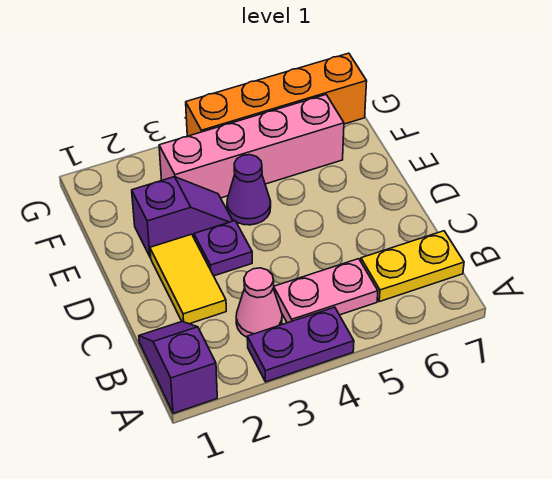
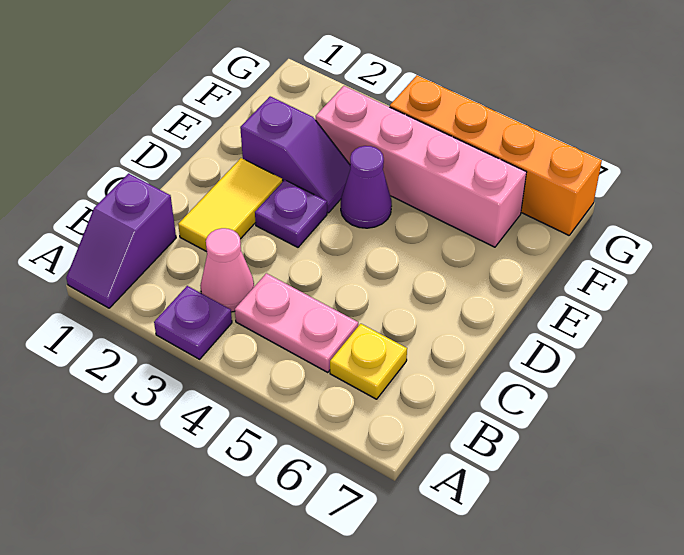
purple slope A1:B1 level 1 top A -> purple slope A1:B1 level 1 top B
purple plate A3:A4 level 1 -> purple plate A3 level 1
yellow plate B6:B7 level 1 -> yellow plate B6 level 1

